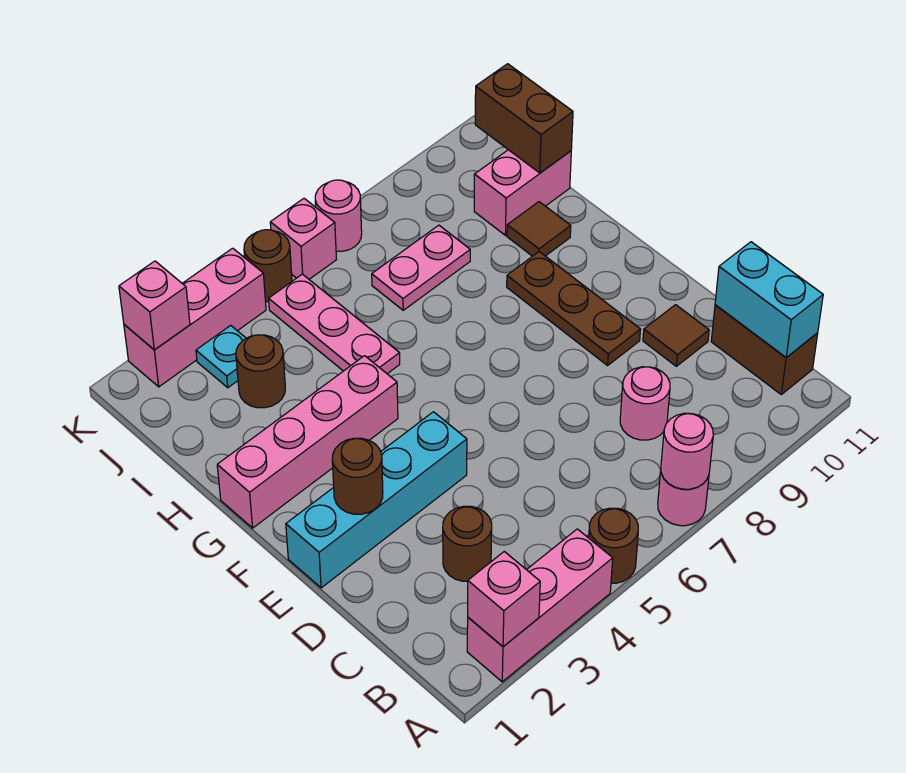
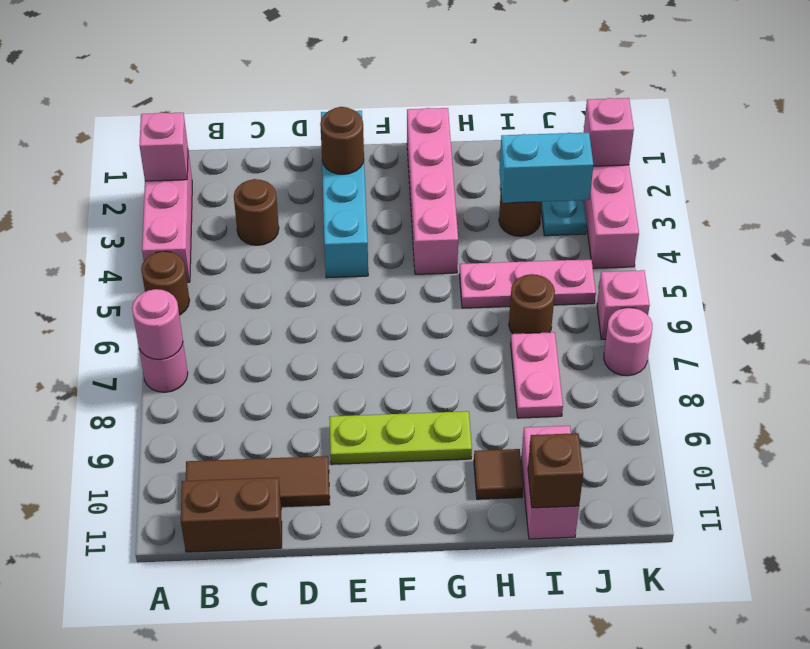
cyan brick B11:C11 level 2 -> cyan brick I3:J3 level 2
pink round brick C8 level 1 -> none
brown tile D10 level 1 -> brown tile B10:D10 level 1
brown plate E9:G9 level 1 -> lime plate E9:G9 level 1
brown brick I11:J11 level 2 -> brown brick I11 level 2
brown round brick K5 level 1 -> brown round brick I6 level 1

